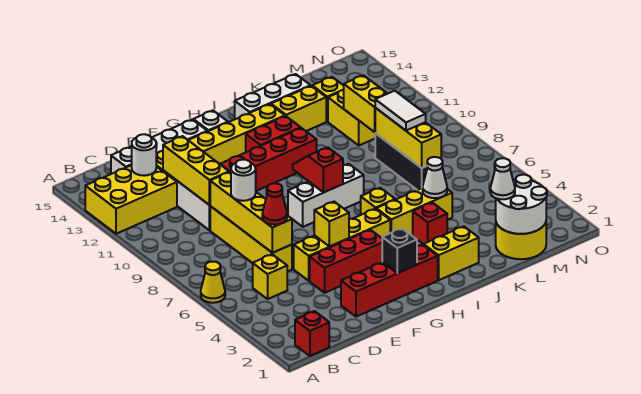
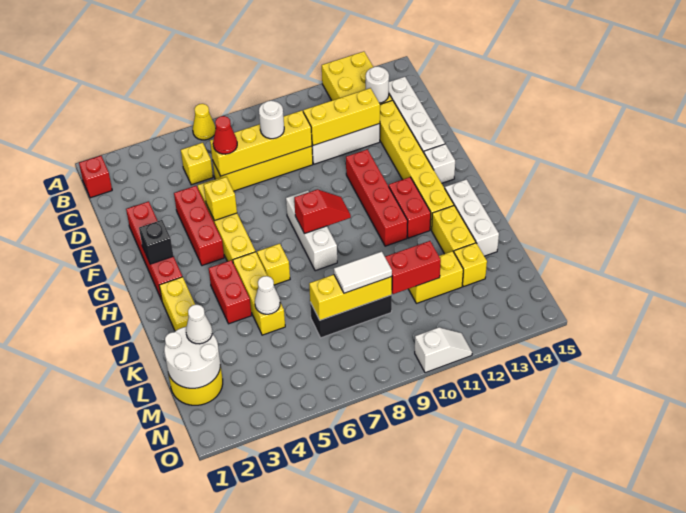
red brick J4 level 1 -> red brick I4:J4 level 1
yellow brick L10:L11 level 2 -> red brick L10:L11 level 2
none -> white slope O10:O11 level 1 top 10

